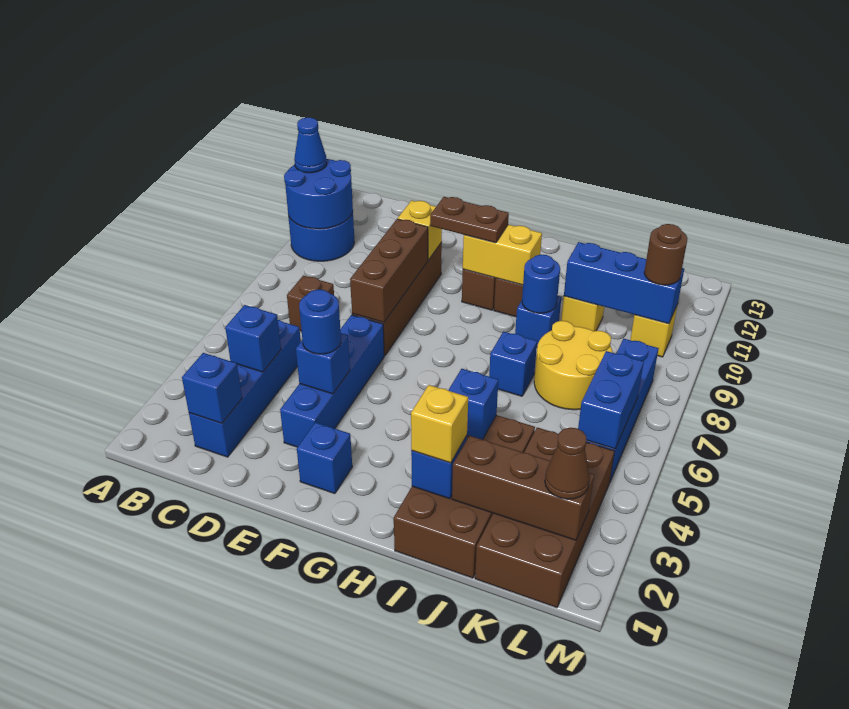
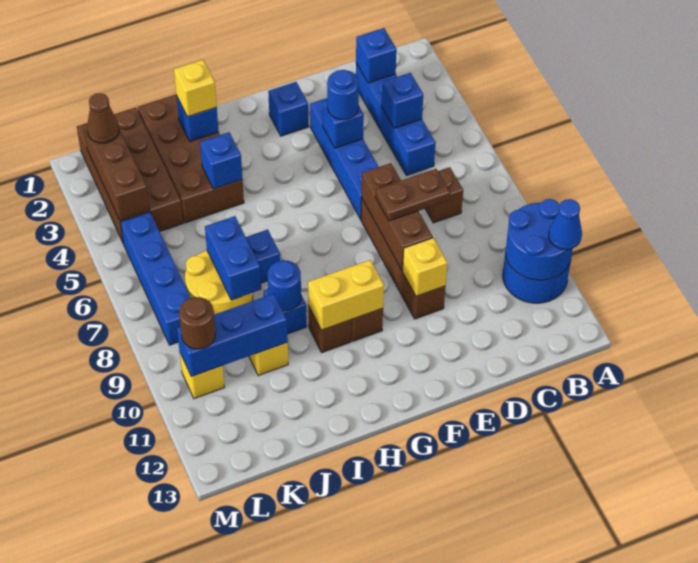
brown plate F10:G10 level 3 -> brown plate D8:E8 level 3
brown brick J2:L2 level 2 -> brown brick L2:L4 level 2
blue brick L5:L6 level 2 -> blue brick J7:J8 level 2

